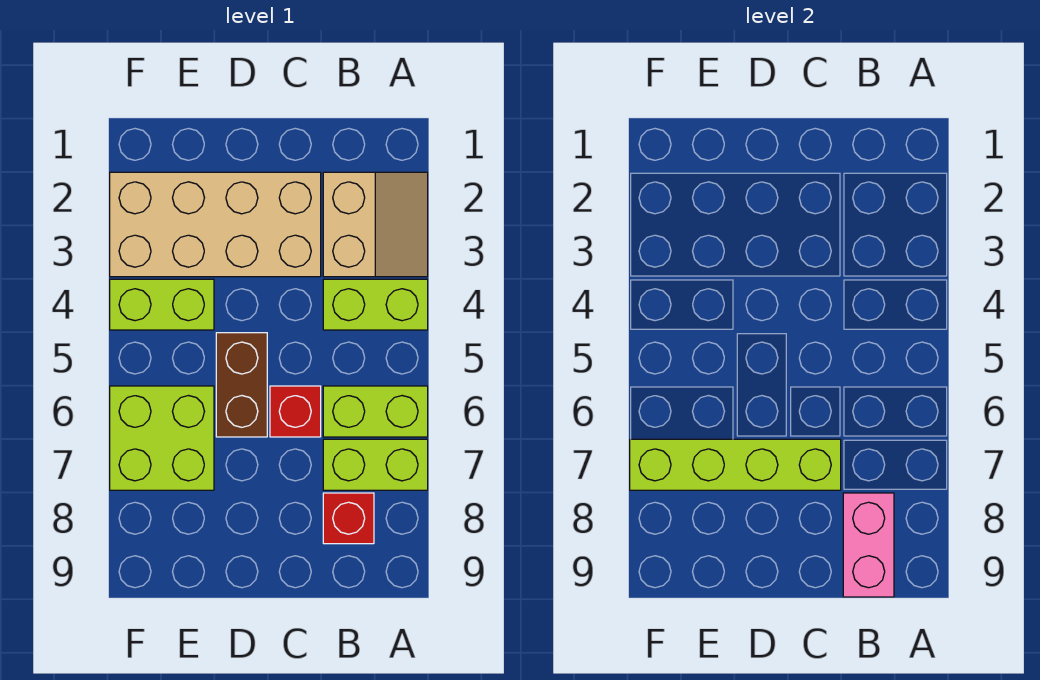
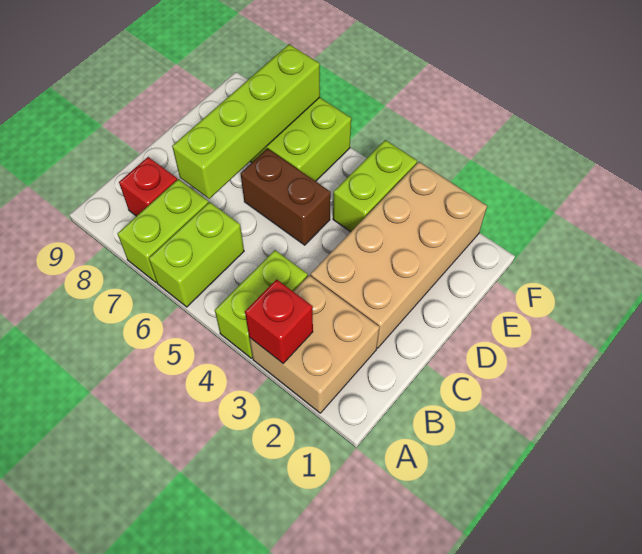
tan slope A2:B3 level 1 top B -> tan brick A2:B3 level 1
pink brick B8:B9 level 2 -> none
red brick C6 level 1 -> red brick A3 level 2

